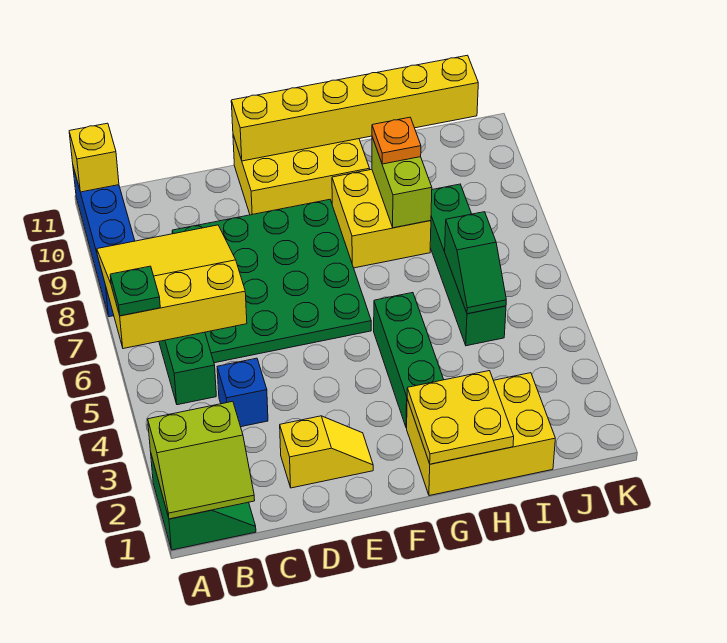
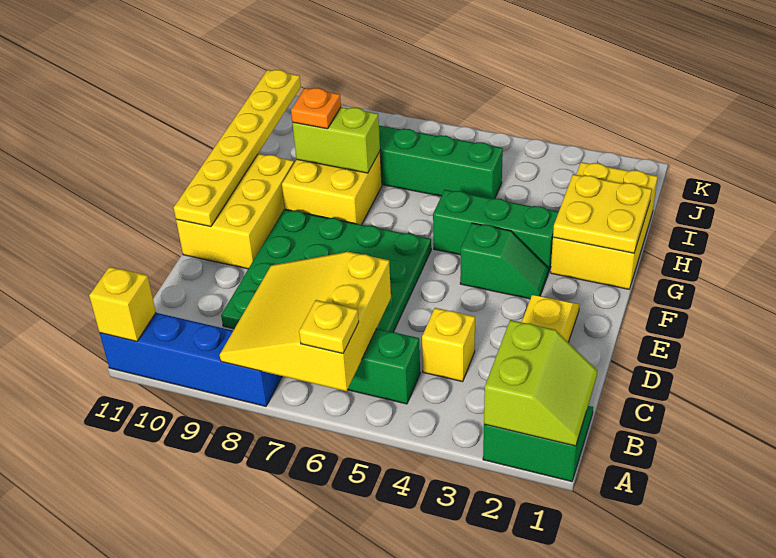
green plate A6 level 3 -> yellow plate A6 level 3
blue brick C4 level 1 -> yellow brick C4 level 1
yellow brick E11:J11 level 2 -> yellow plate E11:J11 level 2
green slope I5:I6 level 2 top 6 -> green slope F3:F4 level 1 top 4

